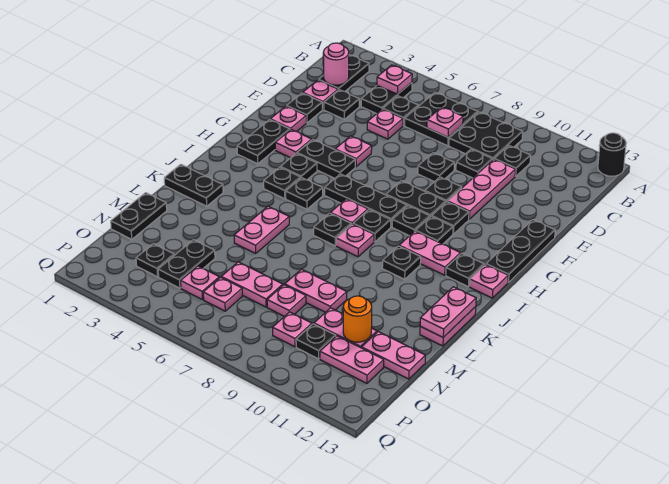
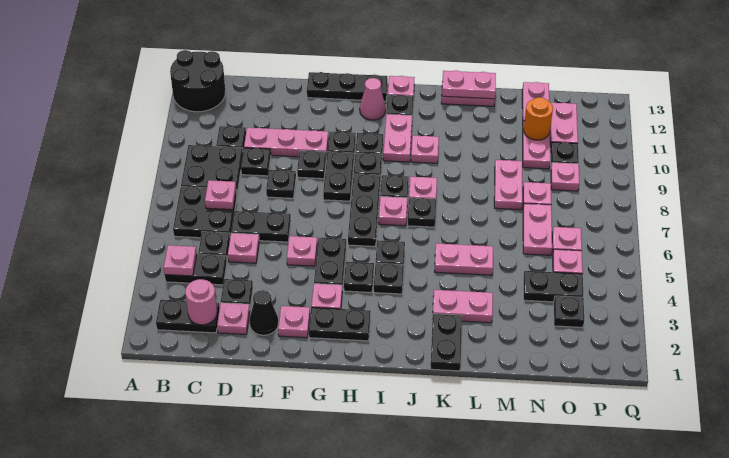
black round brick A13 level 1 -> black round brick A12:B13 level 1
black plate E2 level 1 -> black cone E2 level 1
none -> pink cone H12 level 1
black plate J10 level 1 -> pink plate J10 level 1
none -> pink plate K3:L3 level 1
black plate M1:N1 level 1 -> black plate D6:E6 level 1

